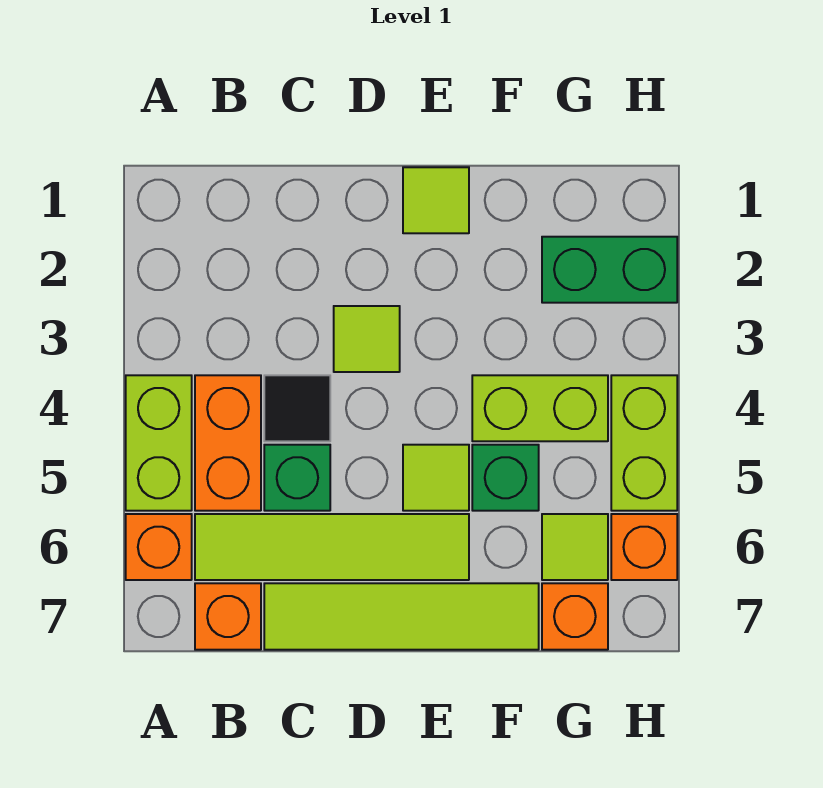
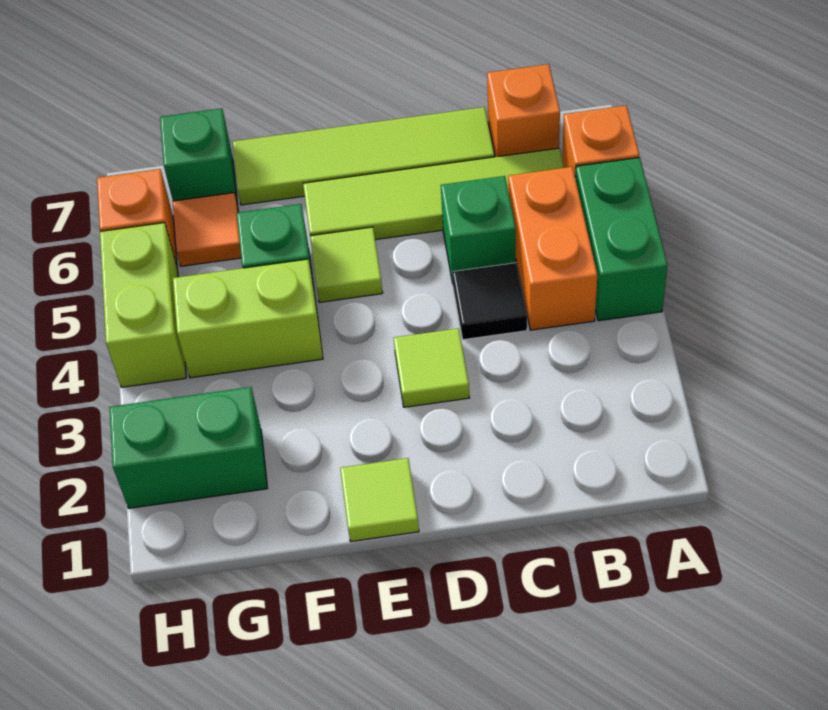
lime brick A4:A5 level 1 -> green brick A4:A5 level 1
lime tile G6 level 1 -> orange tile G6 level 1
orange brick G7 level 1 -> green brick G7 level 1

